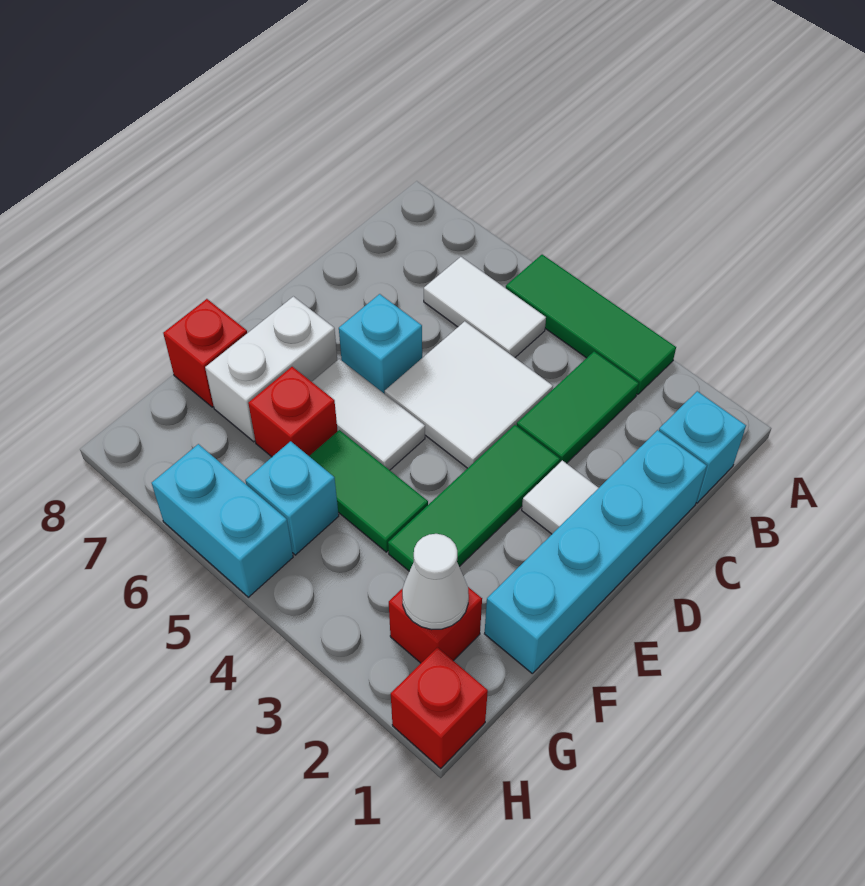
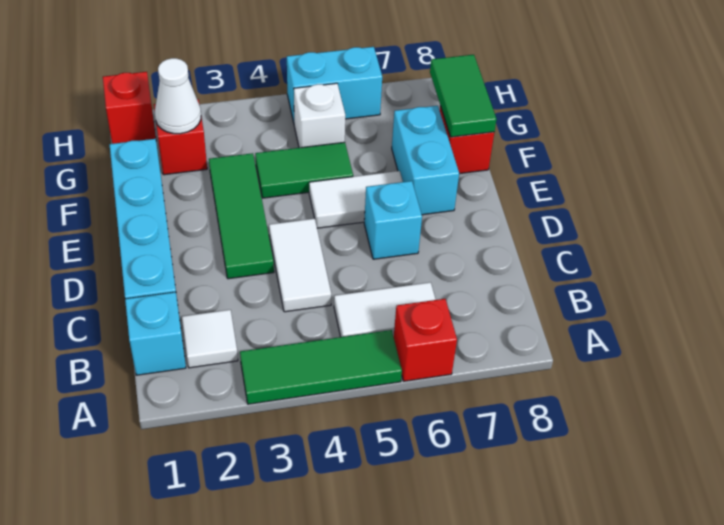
green tile B3:C3 level 1 -> green tile F8:G8 level 2
white tile C4:D5 level 1 -> white tile C4:D4 level 1
white tile D2 level 1 -> white tile B2 level 1
white brick E7:F7 level 1 -> cyan brick E7:F7 level 1
red brick F6 level 1 -> red brick A6 level 1
cyan brick G5 level 1 -> white brick G5 level 1

